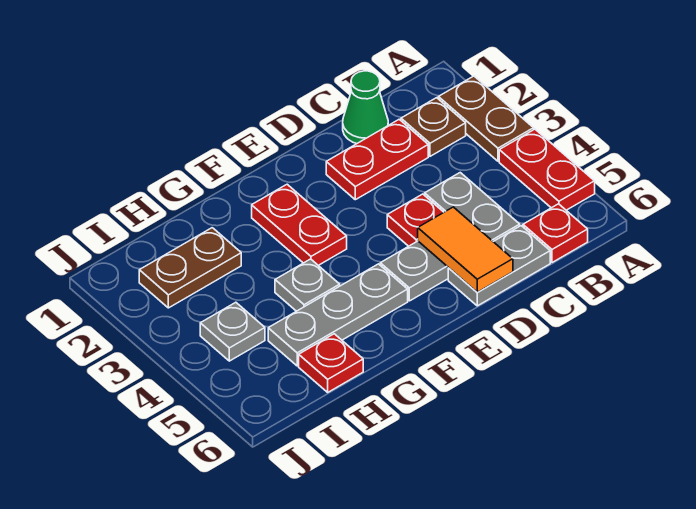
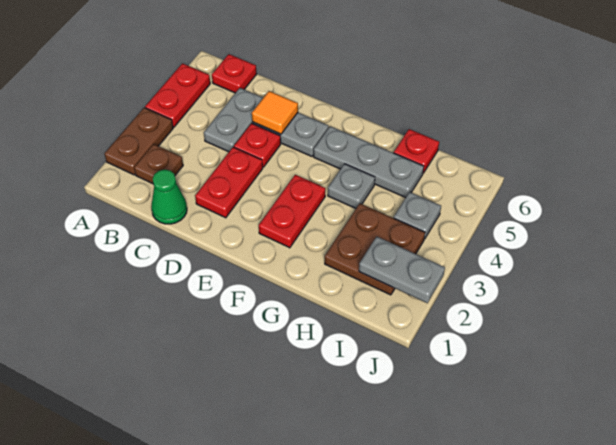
red plate C2:D2 level 1 -> red plate D2:D3 level 1
grey plate C6:D6 level 1 -> grey plate I2:J2 level 2
orange tile D5:D6 level 2 -> orange tile D5 level 2
brown plate H2:I2 level 1 -> brown plate H2:I3 level 1

